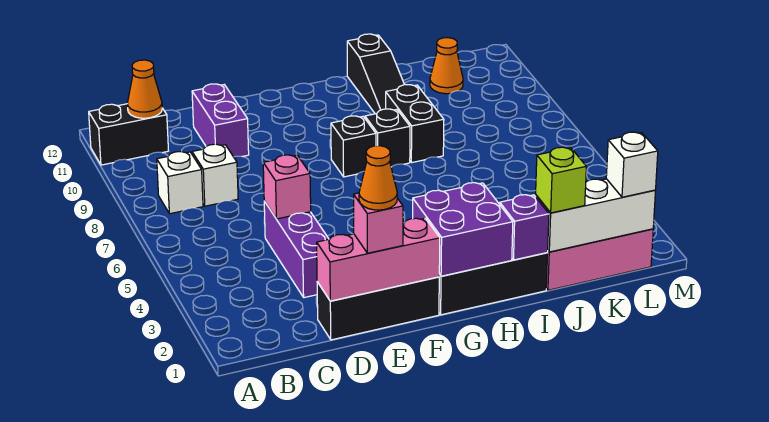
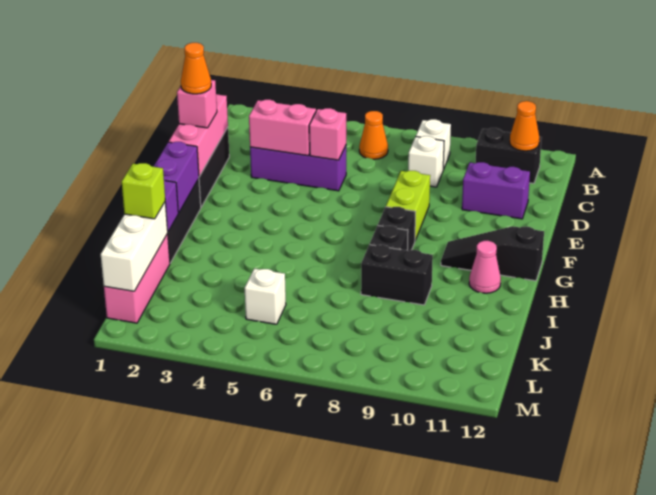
black brick A11:B11 level 1 -> black brick B10:B11 level 1
none -> pink brick D3:D4 level 2
none -> lime brick E8:F8 level 1
purple brick G1:H2 level 2 -> purple brick G1:H1 level 2
none -> pink cone H11 level 1
black slope I10:I12 level 1 top 12 -> black slope G10:G12 level 1 top 12
orange cone K11 level 1 -> orange cone B6 level 1
white brick L1 level 3 -> white brick K5 level 1

